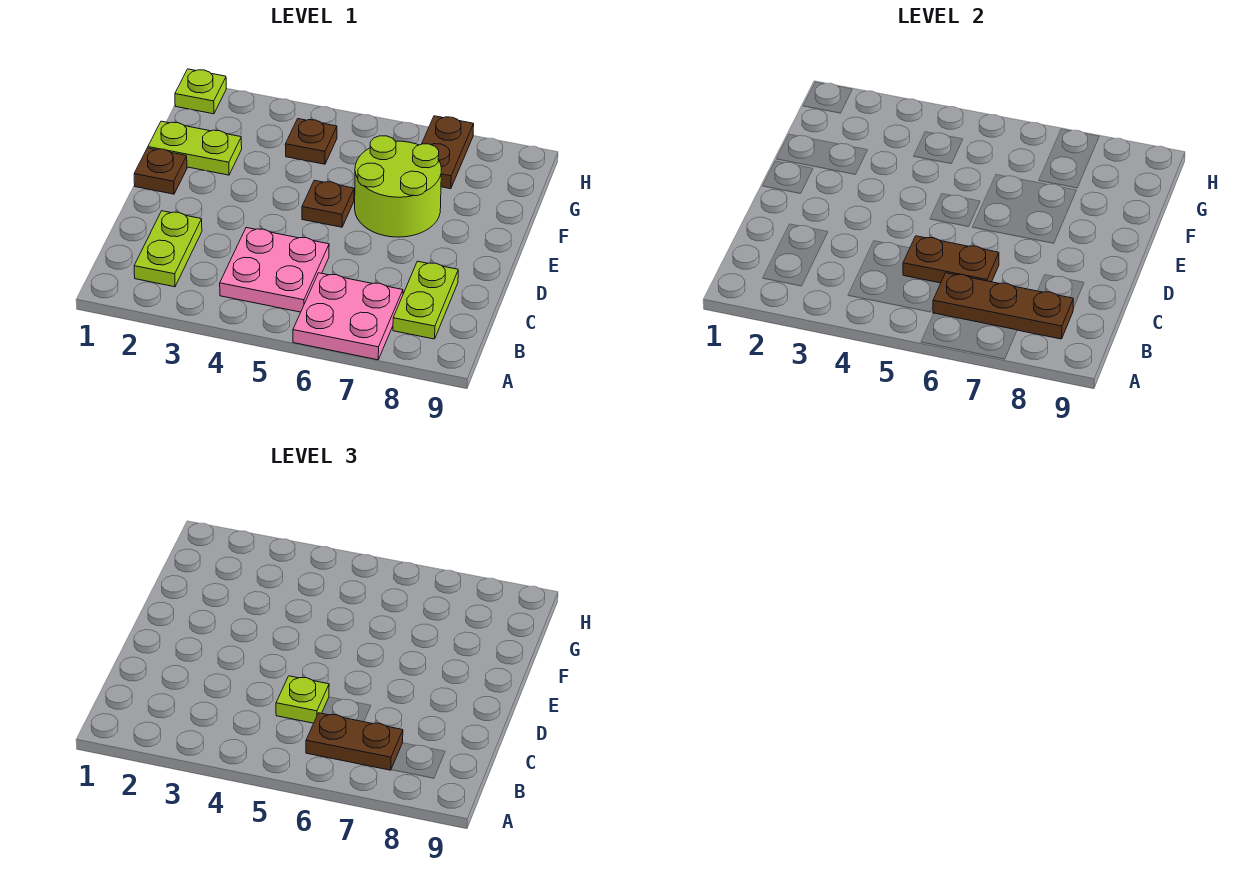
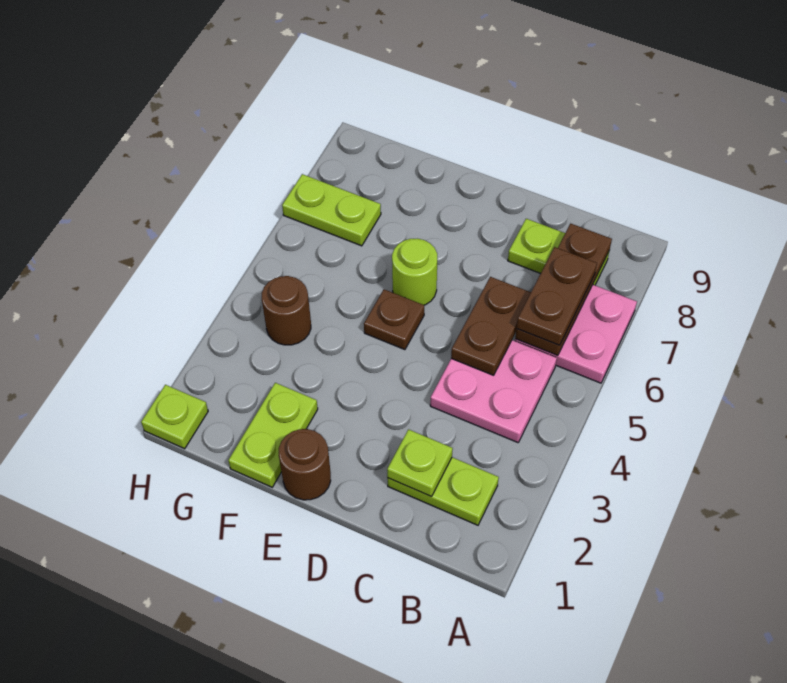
lime plate C5 level 3 -> lime plate C2 level 2
brown plate E1 level 1 -> brown round brick E1 level 1
lime round brick E6:F7 level 1 -> lime round brick E6 level 1
brown plate G4 level 1 -> brown round brick G4 level 1
brown plate G7:H7 level 1 -> lime plate G7:H7 level 1

